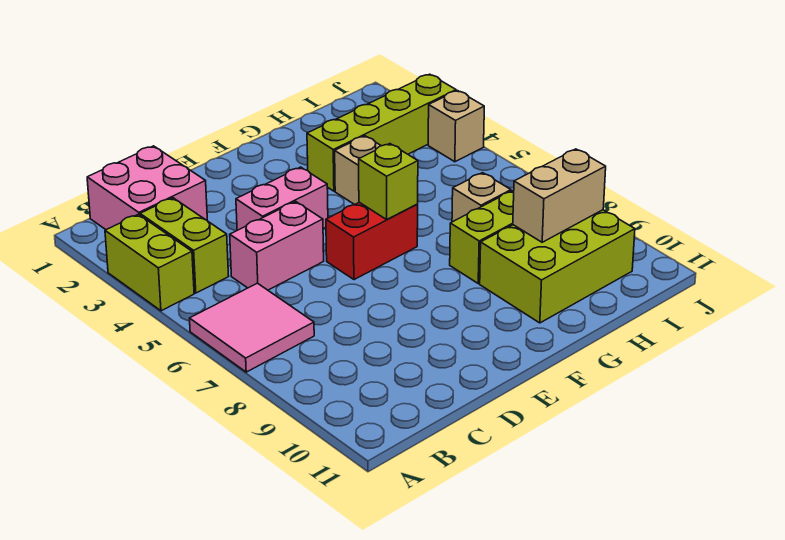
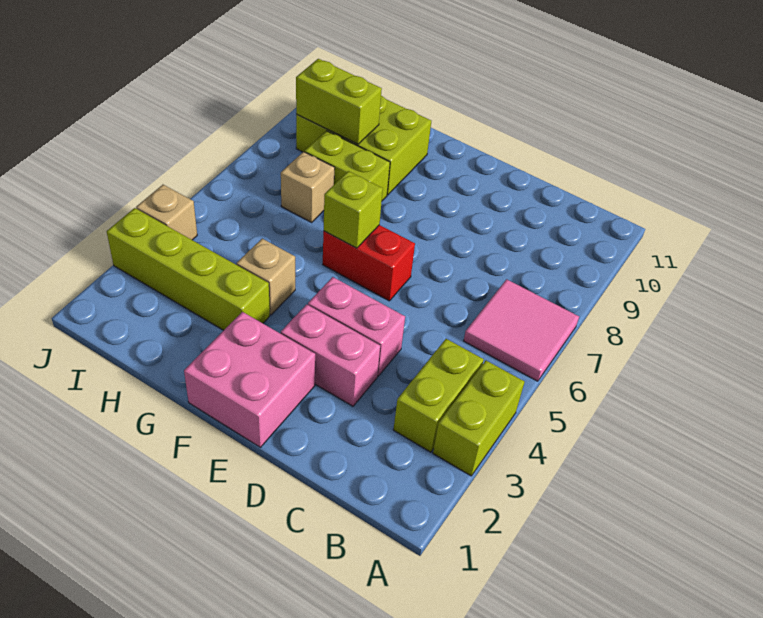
pink brick B1:C2 level 1 -> pink brick E1:F2 level 1
pink brick C5:D5 level 1 -> pink brick D3:E3 level 1
tan brick H9:I9 level 2 -> lime brick H9:I9 level 2

